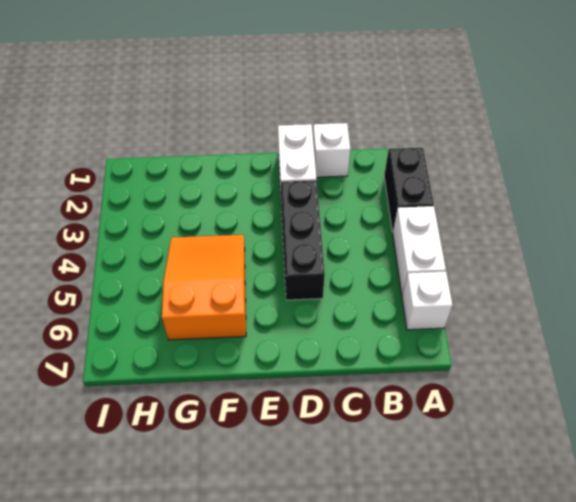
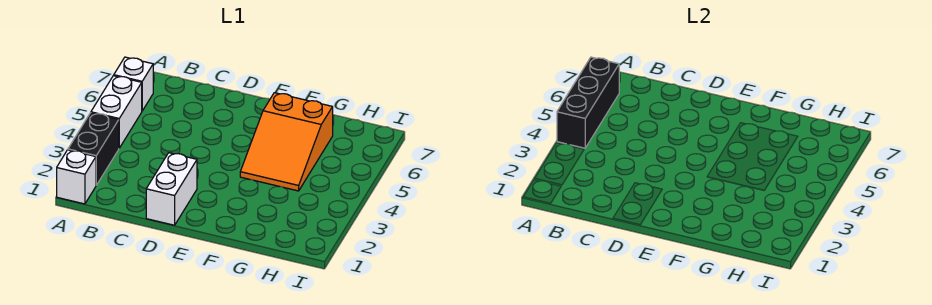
white brick C1 level 1 -> white brick A1 level 1
black brick D3:D5 level 1 -> black brick A4:A6 level 2

